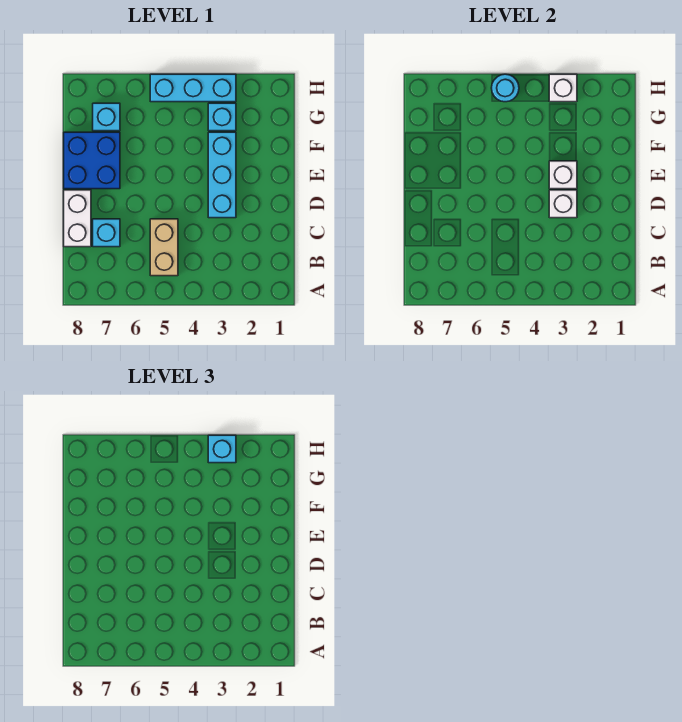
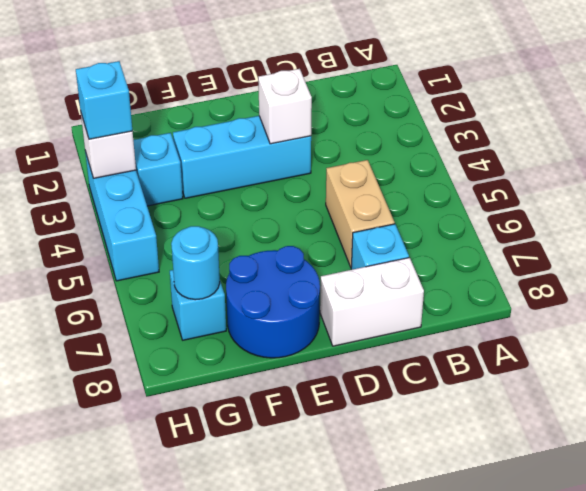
tan brick B5:C5 level 1 -> tan brick C5:C6 level 1
white brick E3 level 2 -> none
blue brick E7:F8 level 1 -> blue round brick E7:F8 level 1
cyan round brick H5 level 2 -> cyan round brick G7 level 2

